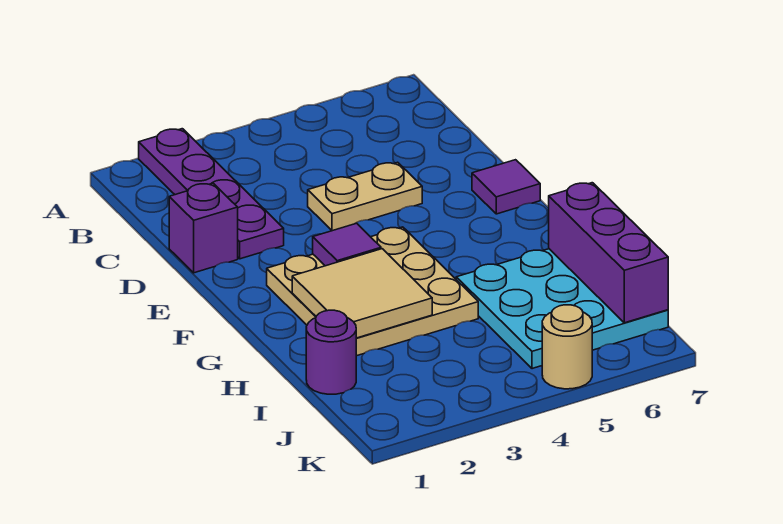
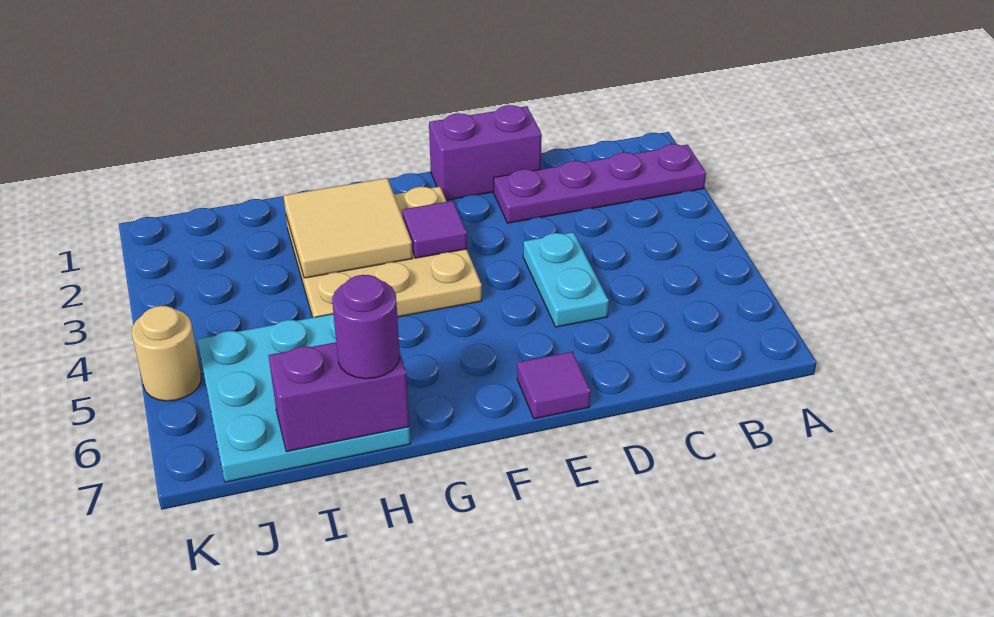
purple brick D1 level 1 -> purple brick D1:E1 level 1
tan plate D4:D5 level 1 -> cyan plate D4:D5 level 1
purple brick H7:J7 level 2 -> purple brick H7:I7 level 2
purple round brick I1 level 1 -> purple round brick H7 level 3

